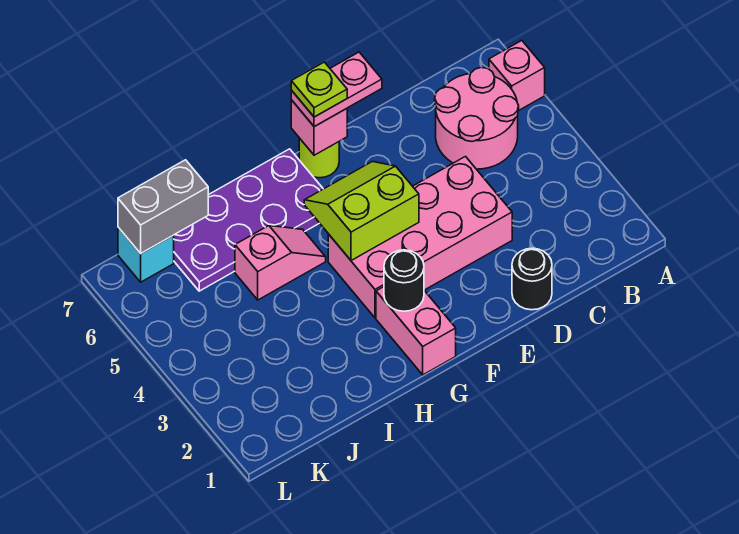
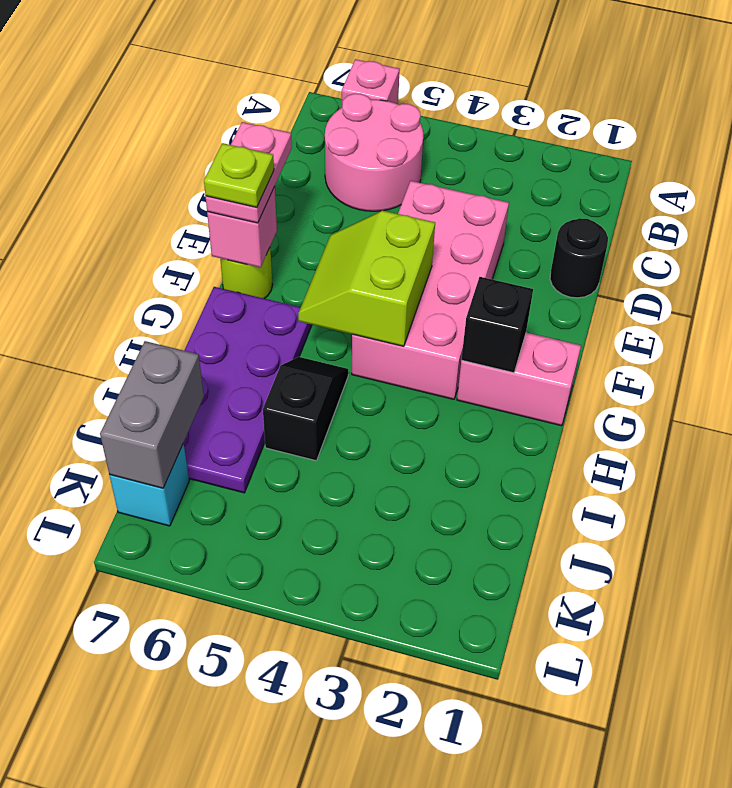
black round brick G2 level 2 -> black brick G2 level 2
pink slope H5:I5 level 1 top I -> black slope H5:I5 level 1 top I

